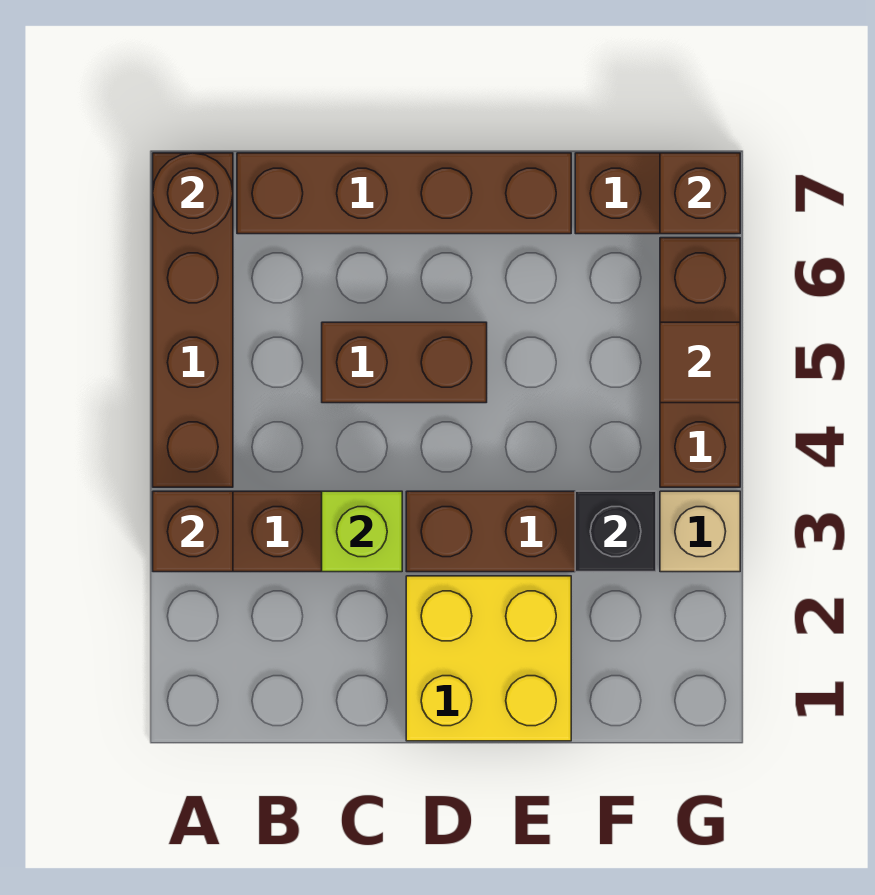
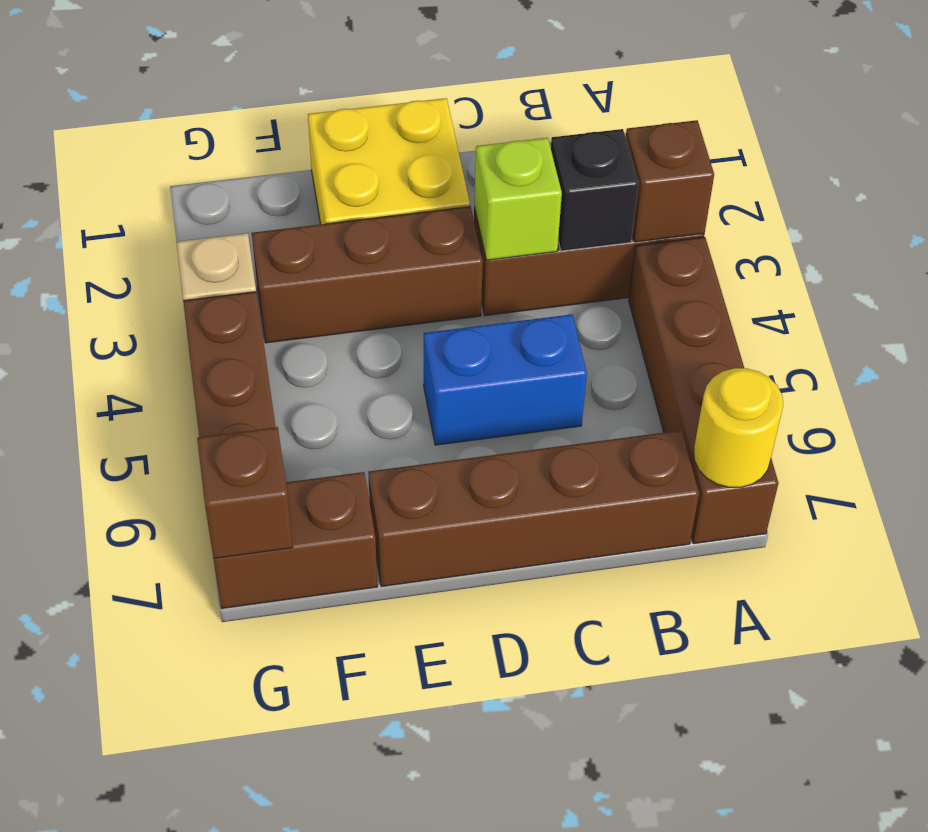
brown round brick A7 level 2 -> yellow round brick A7 level 2
brown brick C5:D5 level 1 -> blue brick C5:D5 level 1
black brick F3 level 2 -> black brick B3 level 2
brown tile G5 level 2 -> none

